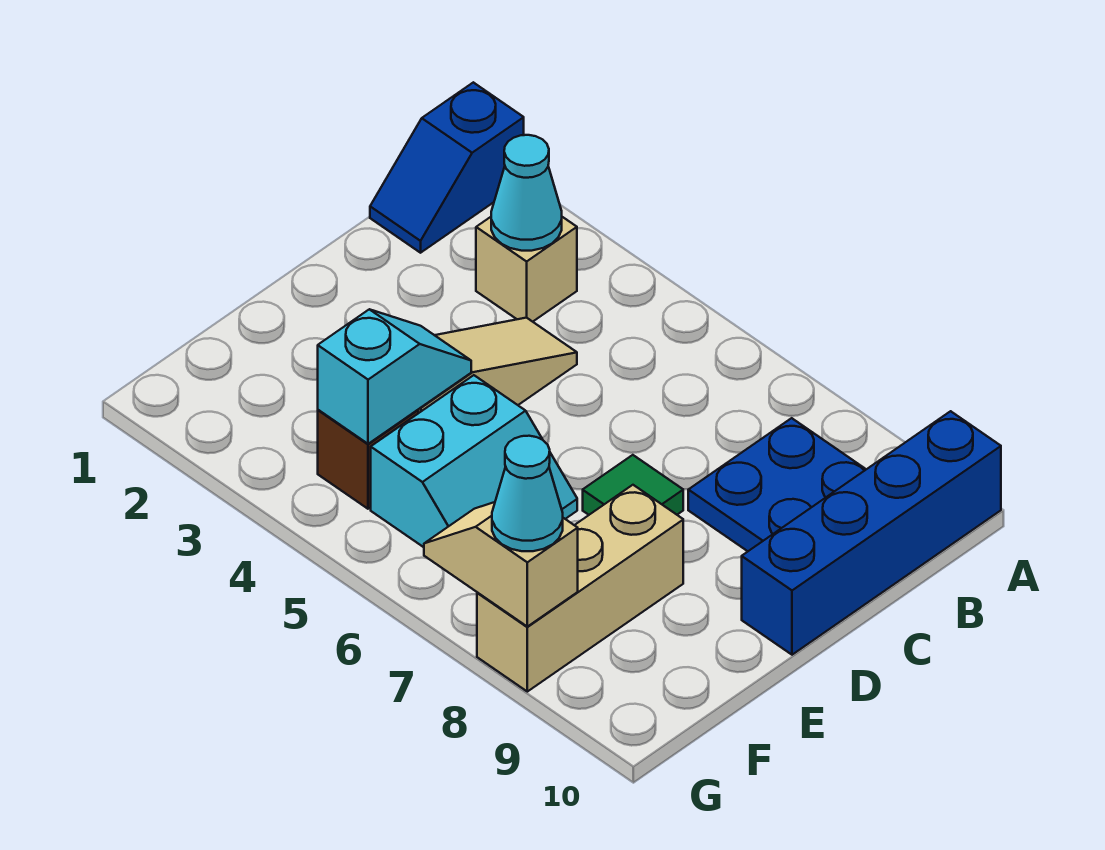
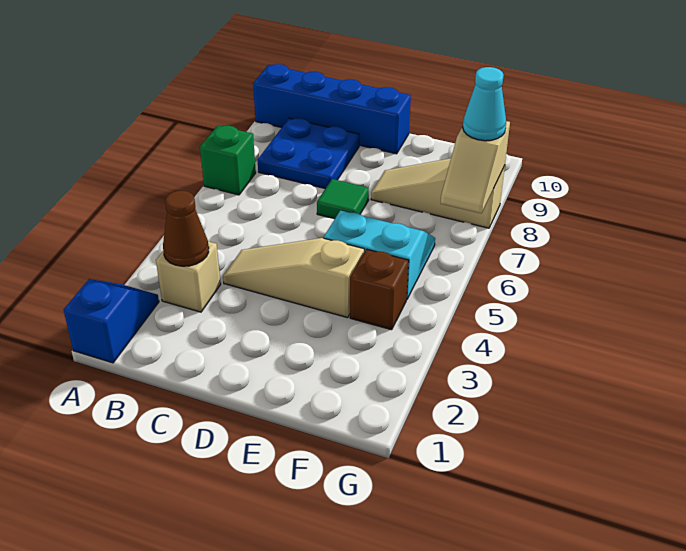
blue slope A1:B1 level 1 top A -> blue slope A1:A2 level 1 top 1
none -> green brick A7 level 1
cyan cone B3 level 2 -> brown cone B3 level 2
cyan slope E4:F4 level 2 top F -> none
tan brick E8:G8 level 1 -> tan slope E8:G8 level 1 top G

